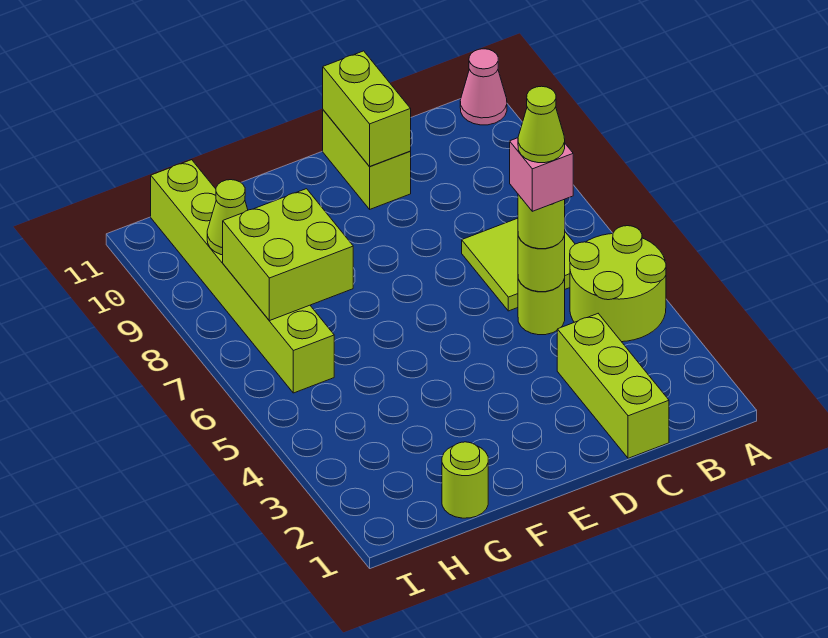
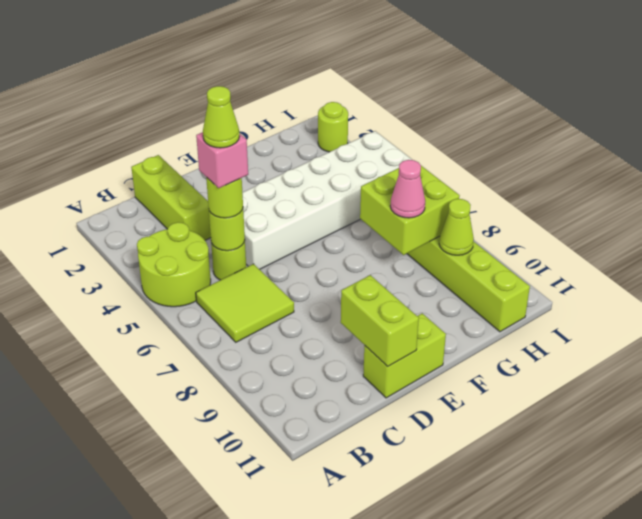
pink cone A11 level 1 -> pink cone G8 level 3
none -> white brick D4:I5 level 1
lime brick D10:D11 level 1 -> lime brick D11:E11 level 1
lime round brick G1 level 1 -> lime round brick I2 level 1

